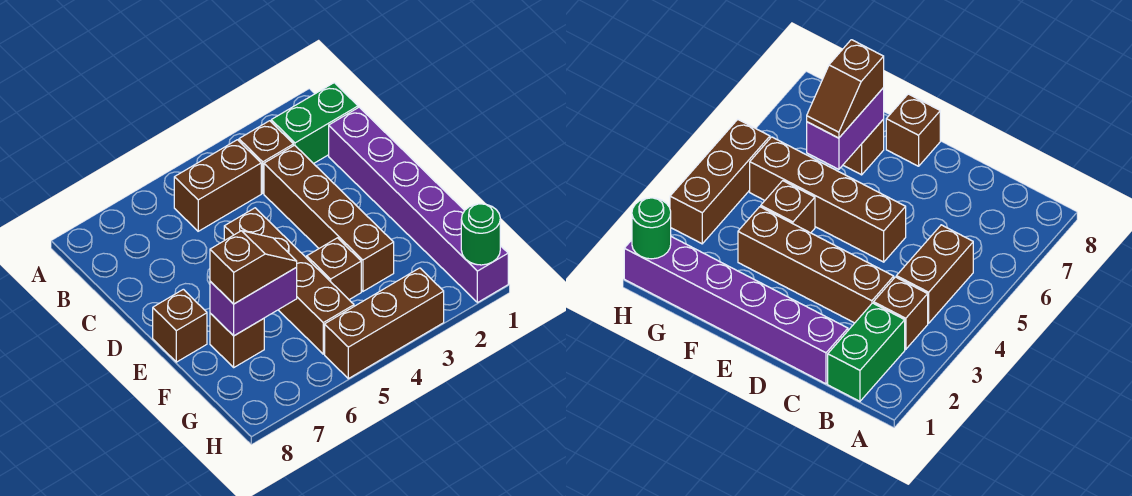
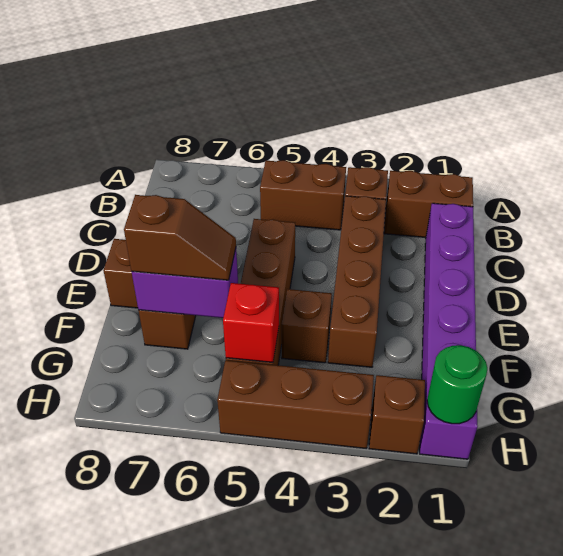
green brick B1:B2 level 1 -> brown brick B1:B2 level 1
none -> red brick G5 level 2
none -> brown brick H2 level 1

